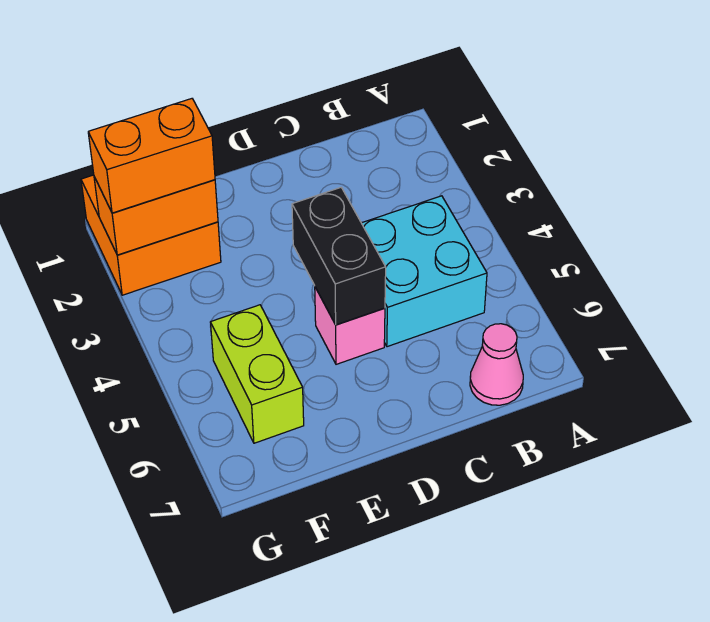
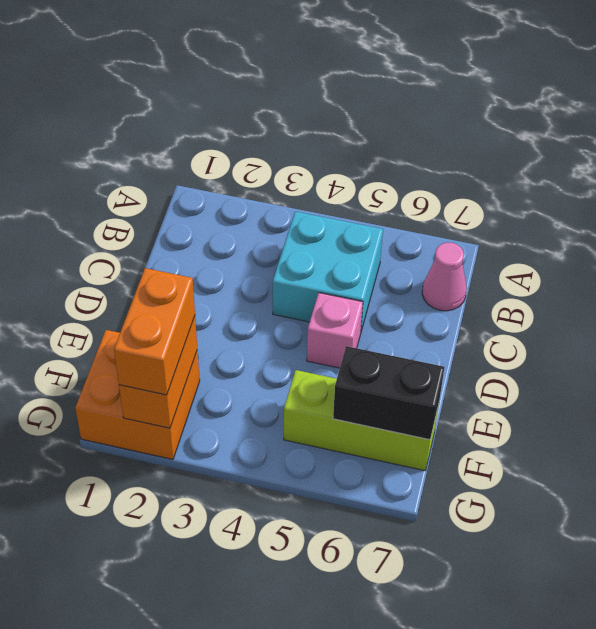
black brick D4:D5 level 2 -> black brick F6:F7 level 2
lime brick F5:F6 level 1 -> lime brick F5:F7 level 1

